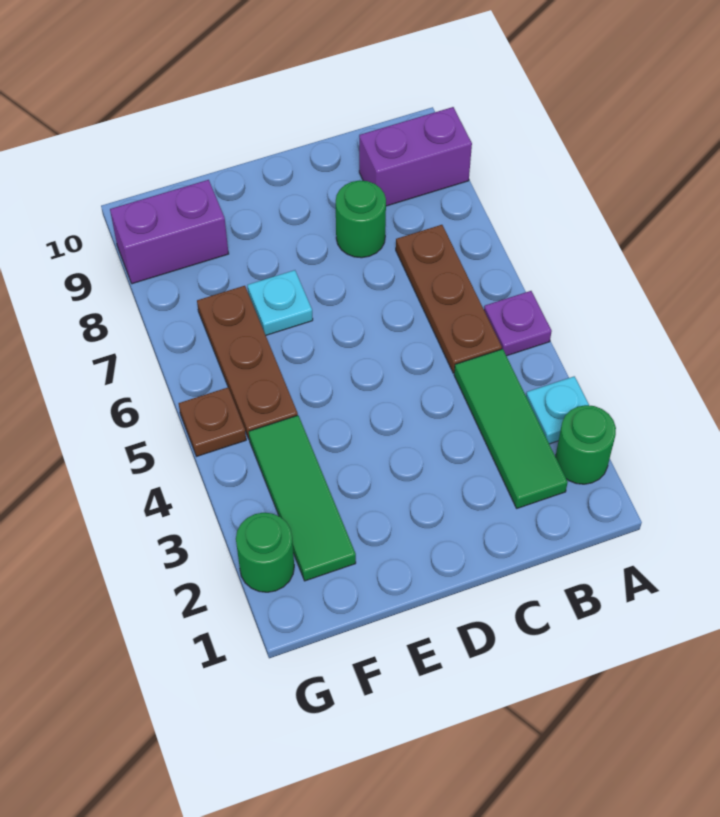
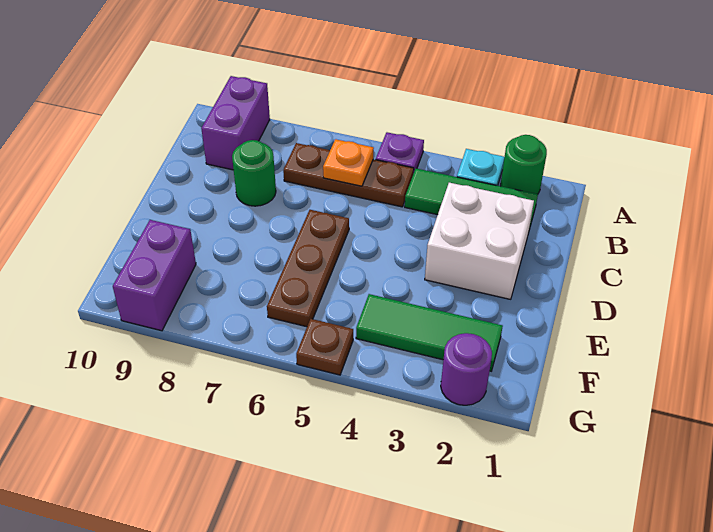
none -> orange plate B6 level 2
none -> white brick C2:D3 level 1
cyan plate E7 level 1 -> none
brown plate F5:F7 level 1 -> brown plate D6:F6 level 1
green round brick G2 level 1 -> purple round brick G2 level 1

